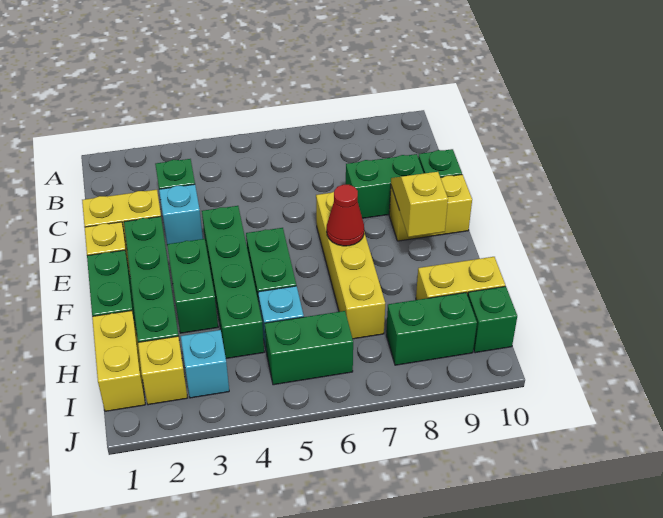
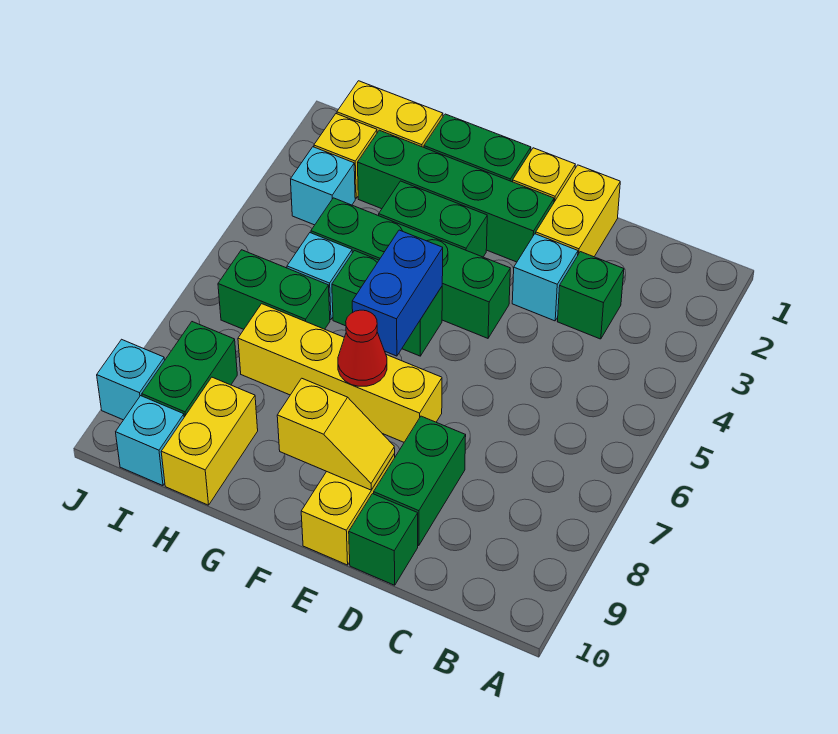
none -> blue brick F5:F6 level 2
green brick I5:I6 level 1 -> green brick H6:I6 level 1
green brick I10 level 1 -> cyan brick I10 level 1
none -> cyan brick J9 level 1

